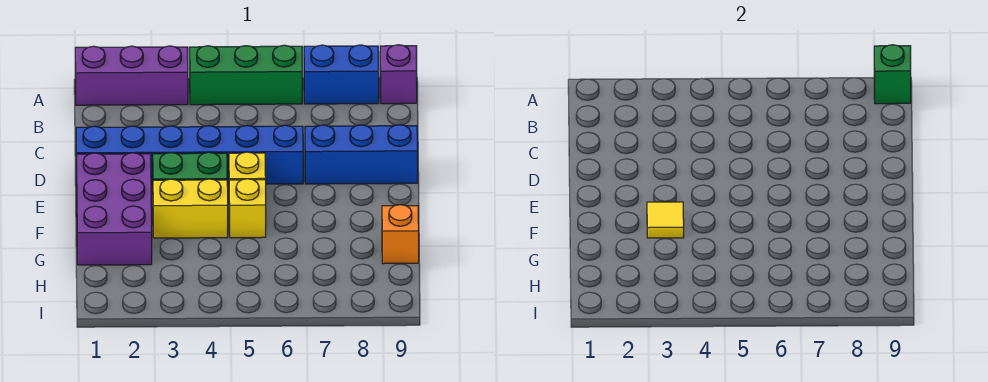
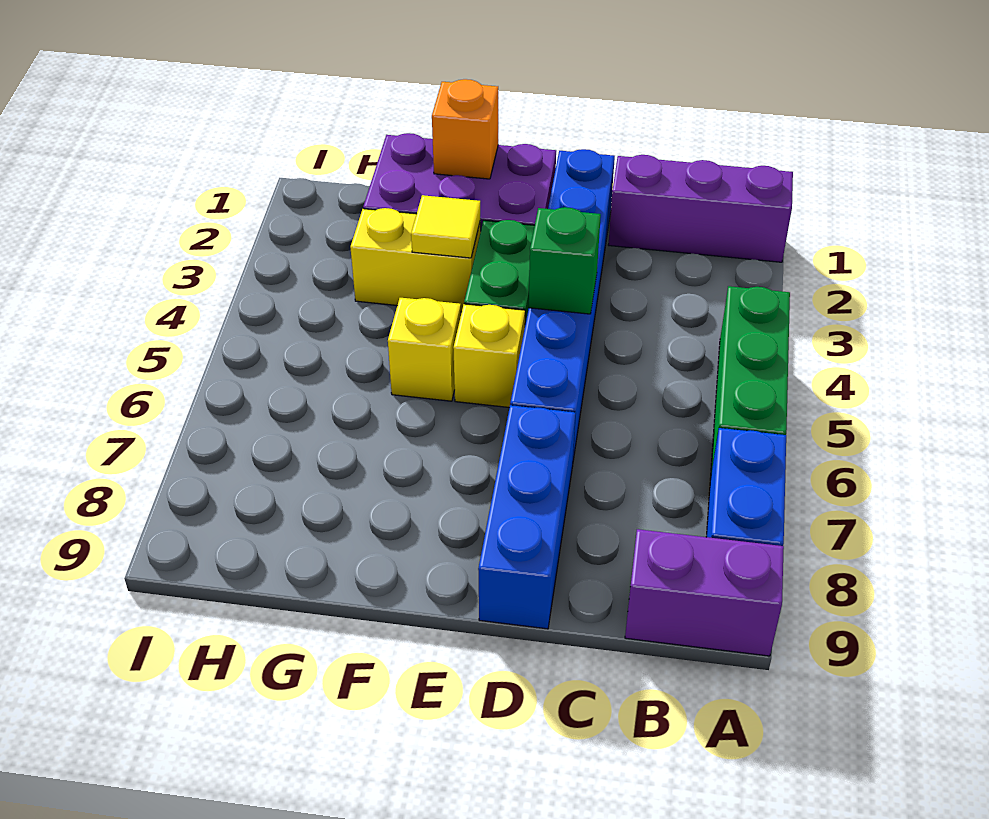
purple brick A1:A3 level 1 -> purple brick A1:C1 level 1
purple brick A9 level 1 -> purple brick A9:B9 level 1
green brick A9 level 2 -> green brick D4 level 2
yellow brick F3:F4 level 1 -> yellow brick F3:G3 level 1
orange brick G9 level 1 -> orange brick F1 level 2

